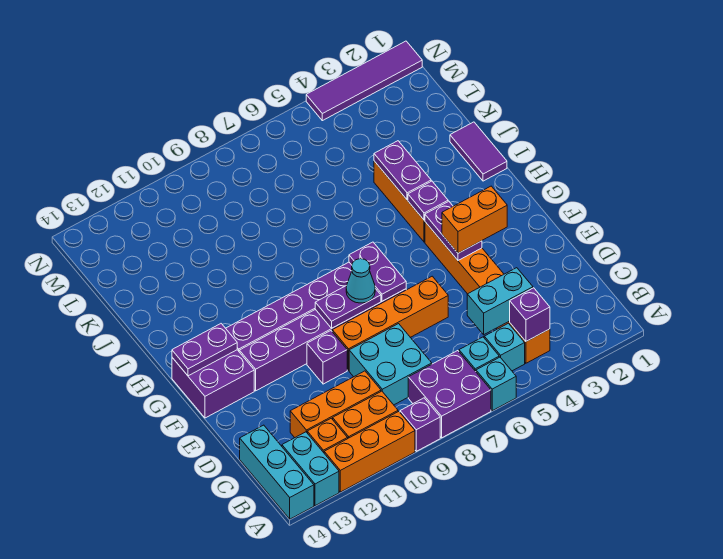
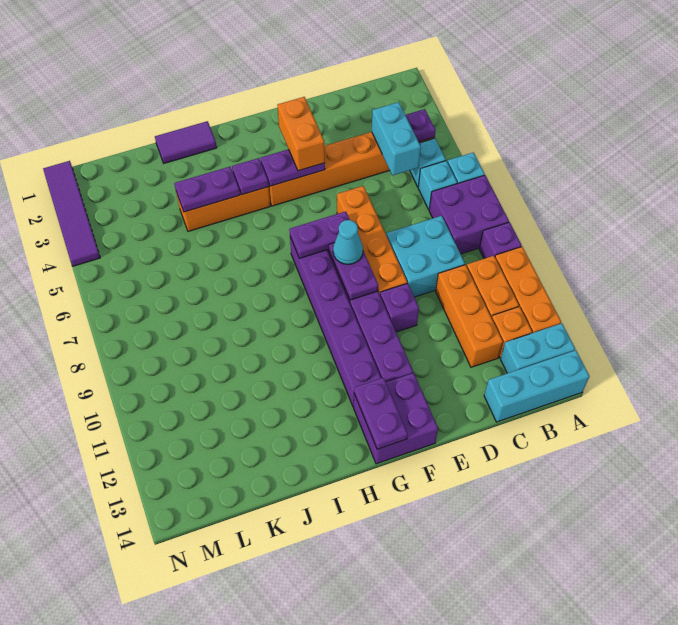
purple brick B4 level 2 -> purple plate B4 level 2

